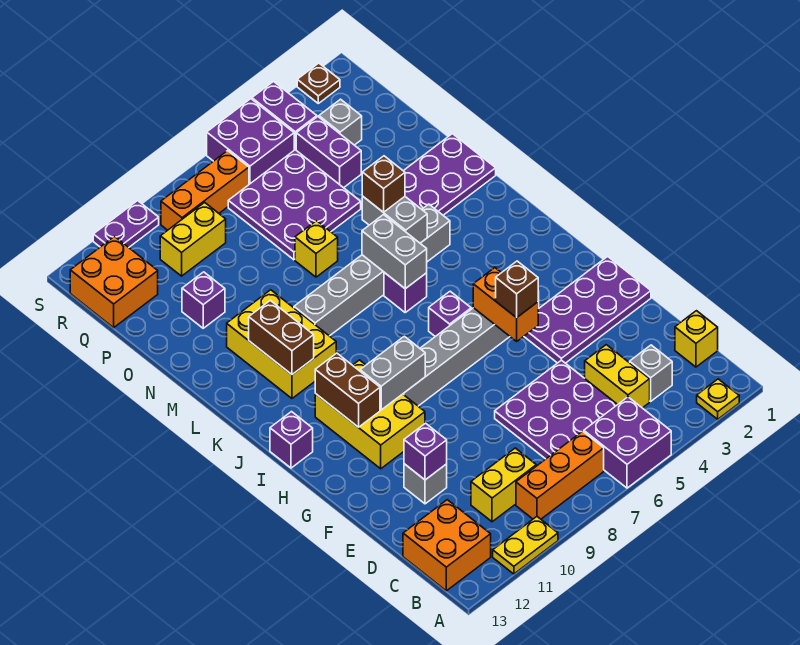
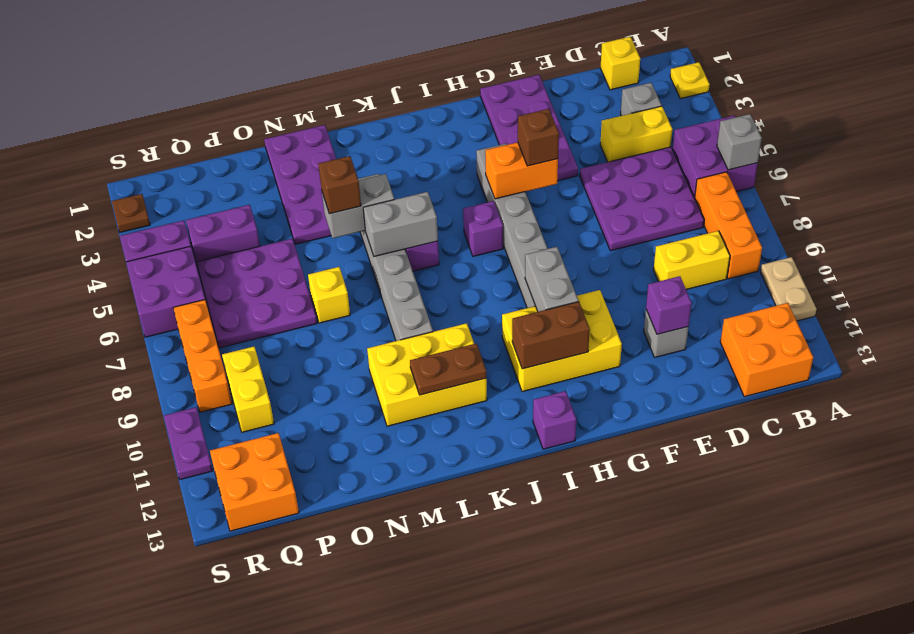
yellow plate A10:A11 level 1 -> tan plate A10:A11 level 1
yellow brick C9:C10 level 1 -> yellow brick C9:D9 level 1
brown brick K11:L11 level 2 -> brown plate K11:L11 level 2
purple brick O11 level 1 -> none
grey brick Q3 level 1 -> grey brick A6 level 2

